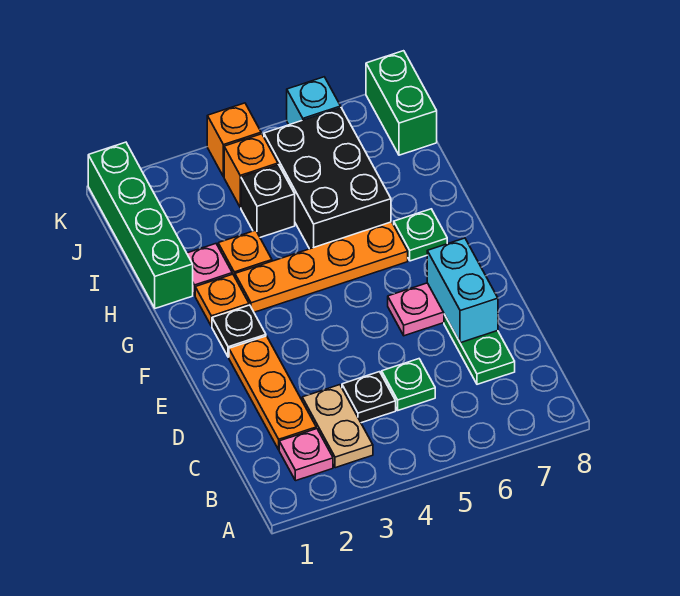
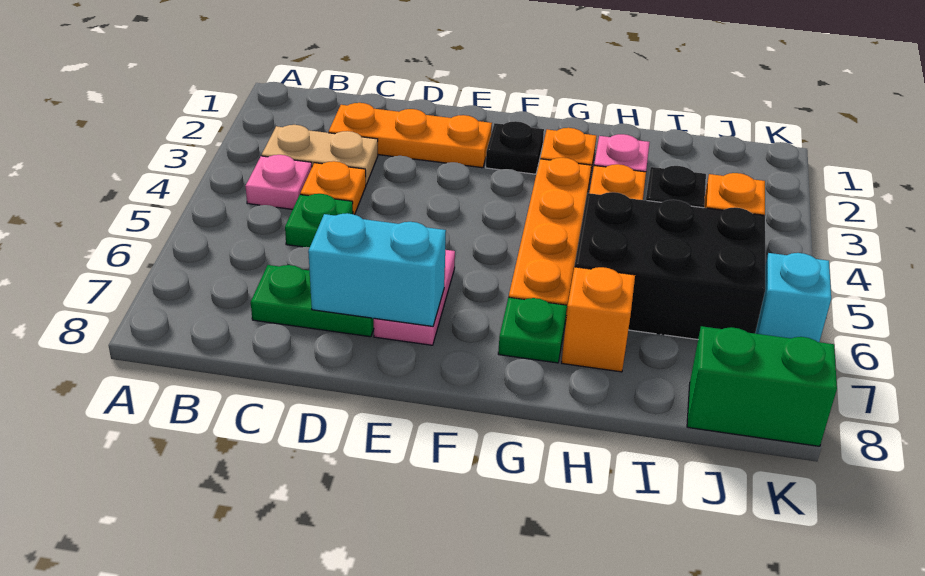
pink plate B2 level 1 -> pink plate B4 level 1
black plate C4 level 1 -> orange plate C4 level 1
green brick H1:K1 level 1 -> none
orange brick K4 level 1 -> orange brick H7 level 1

